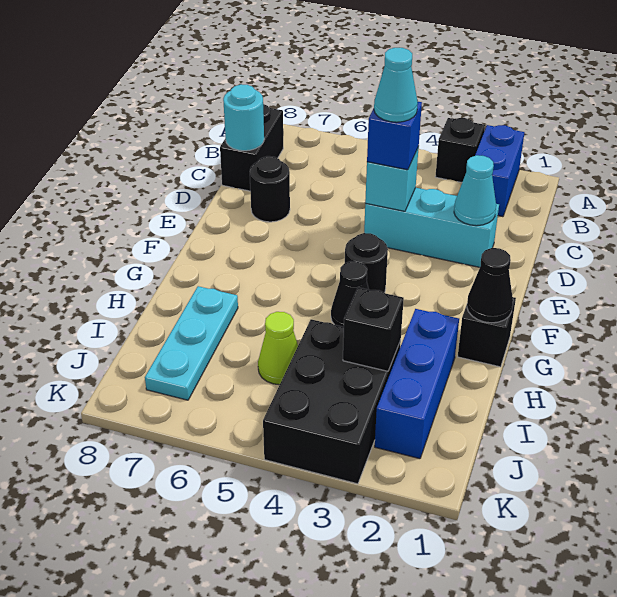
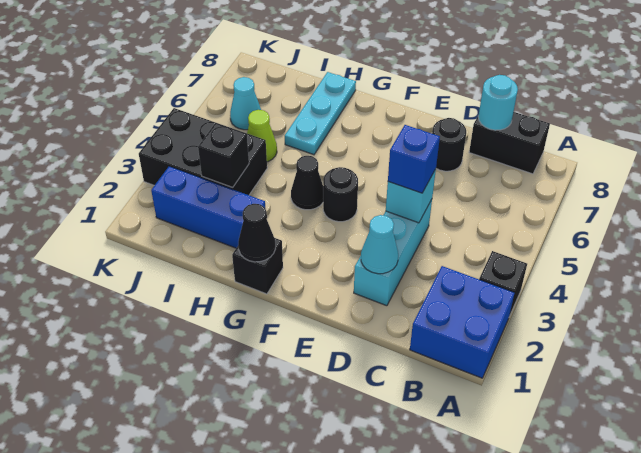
blue brick A2:B2 level 1 -> blue brick A1:B2 level 1
cyan cone D4 level 4 -> cyan cone J6 level 1
cyan plate H7:J7 level 1 -> cyan plate H6:H8 level 1

